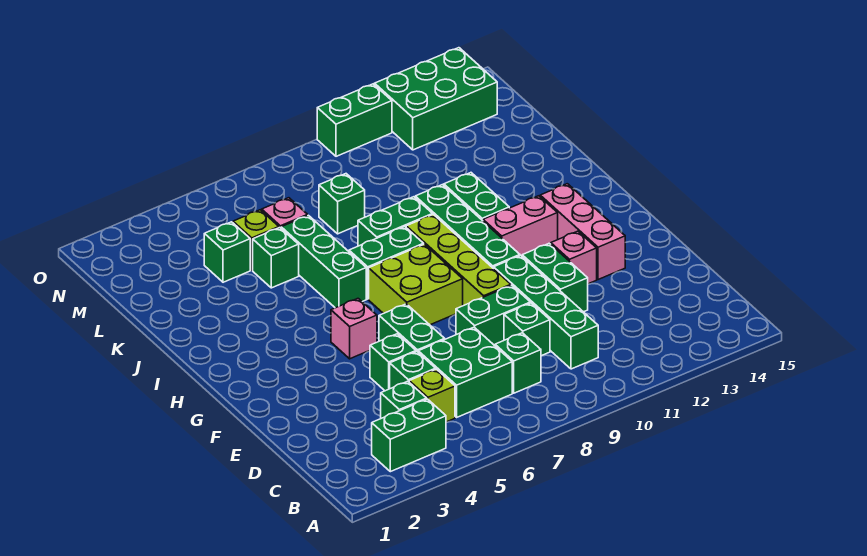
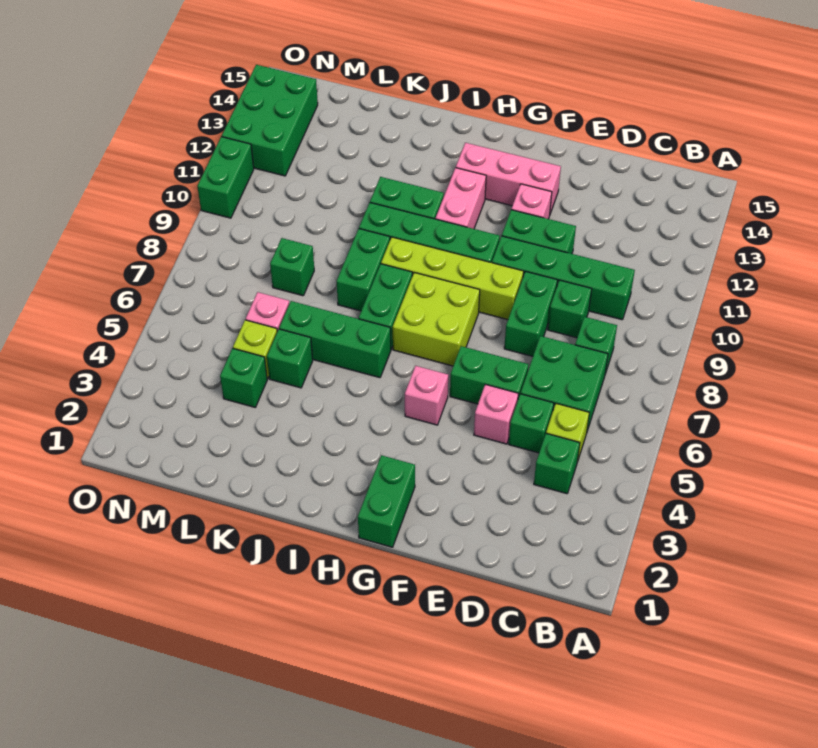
green brick B3:B4 level 1 -> green brick G1:G2 level 1
green brick E5 level 1 -> pink brick E5 level 1

